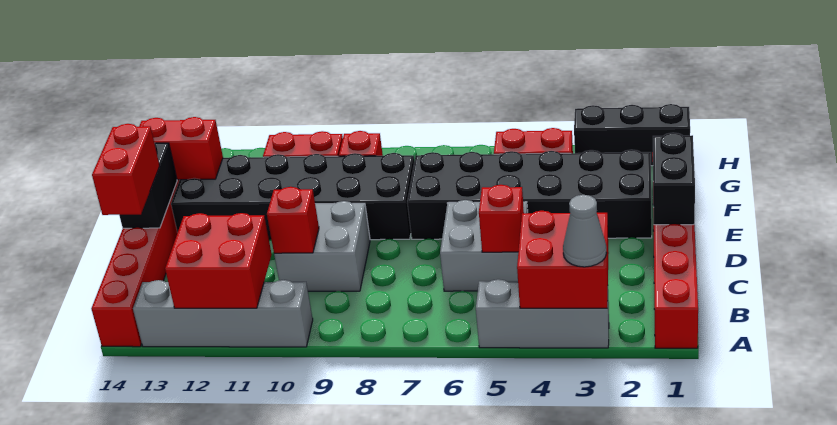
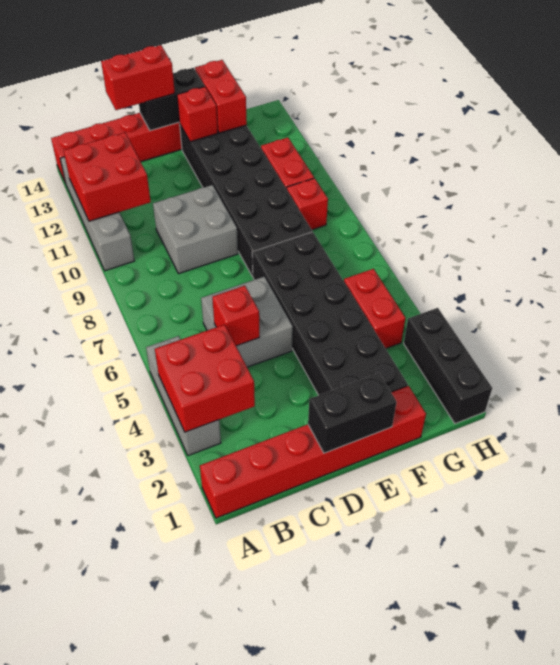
grey cone A3 level 3 -> none
red brick C10 level 2 -> red brick E13 level 2

